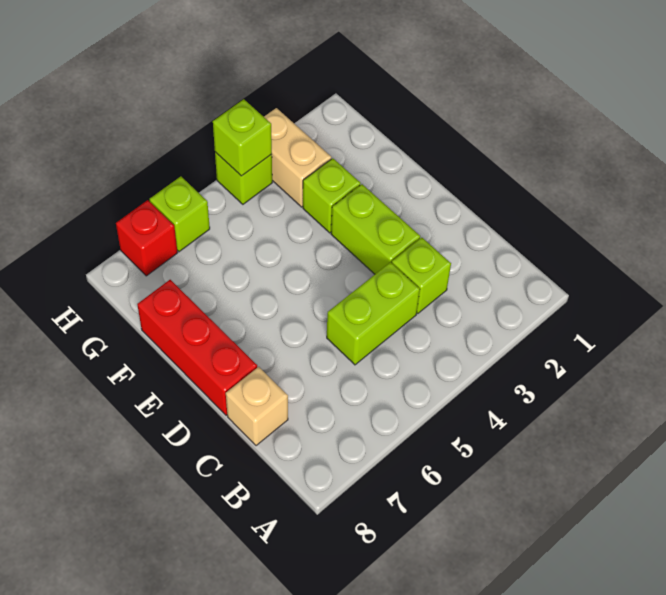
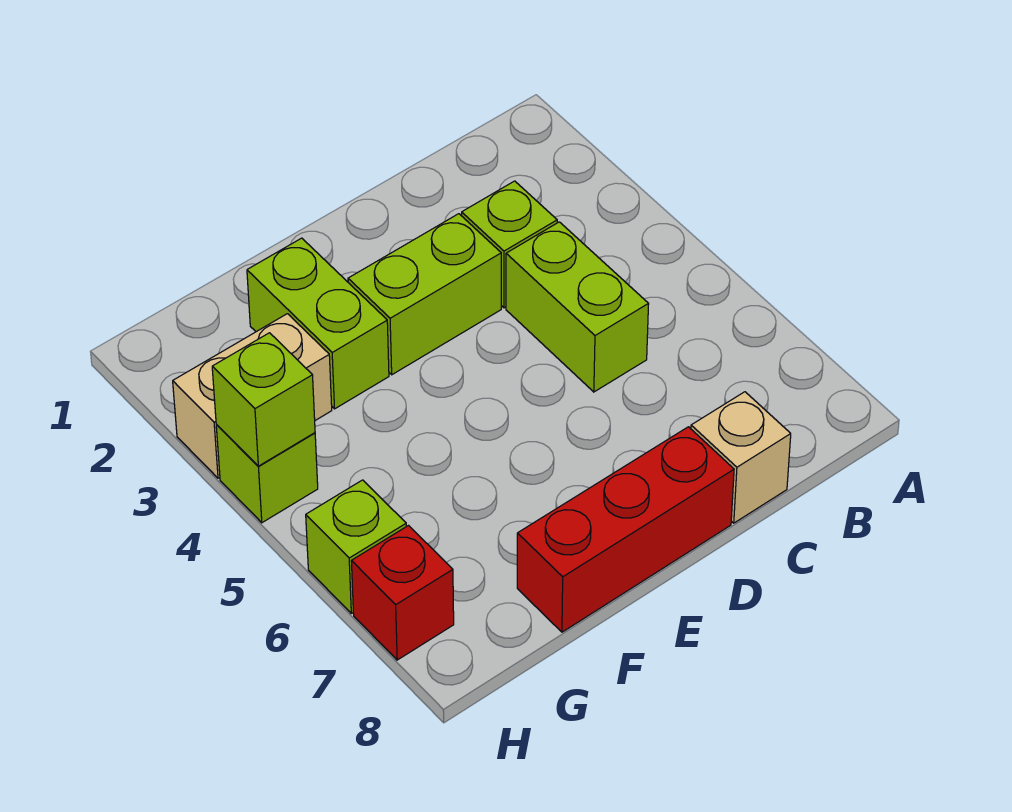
lime brick F3 level 1 -> lime brick F2:F3 level 1

